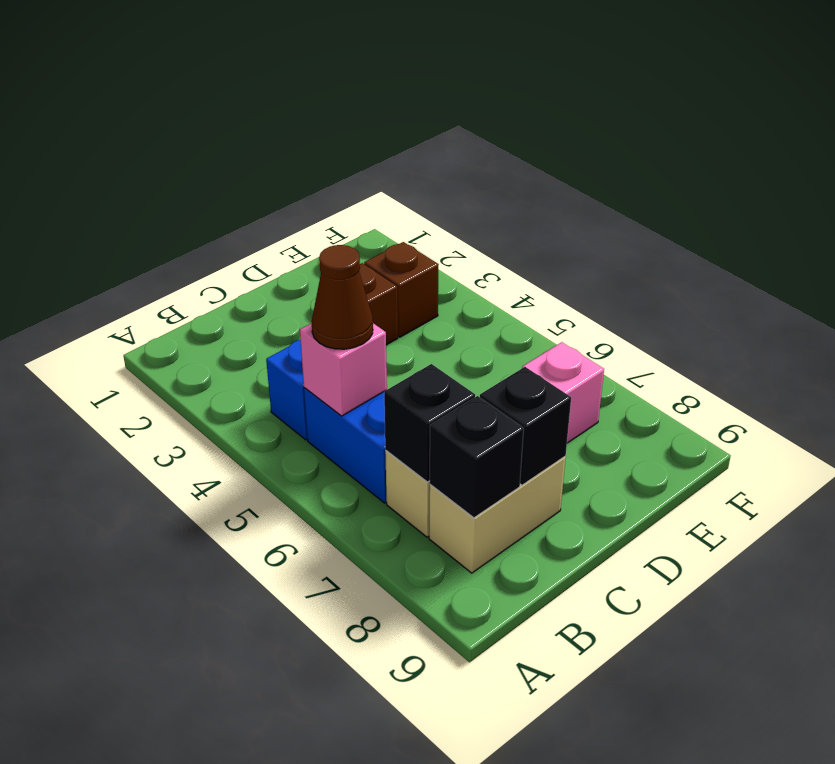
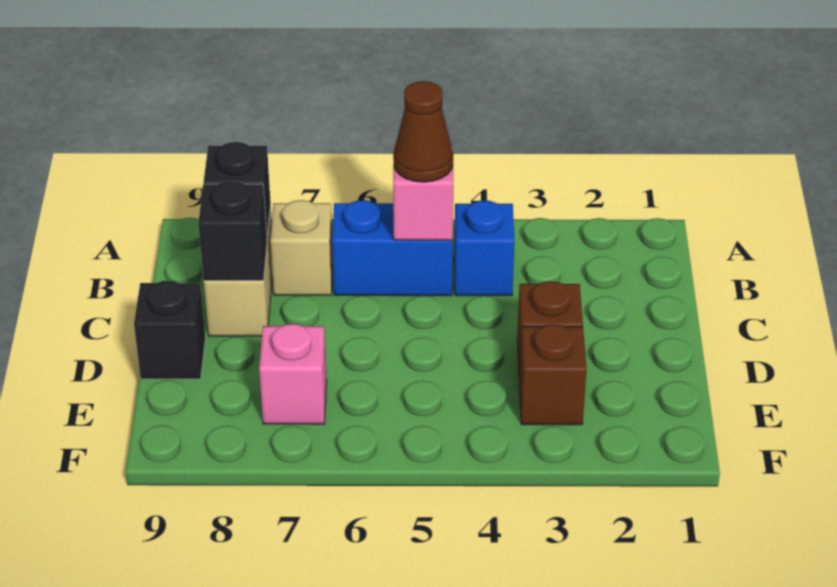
black brick B7 level 2 -> black brick D9 level 1

